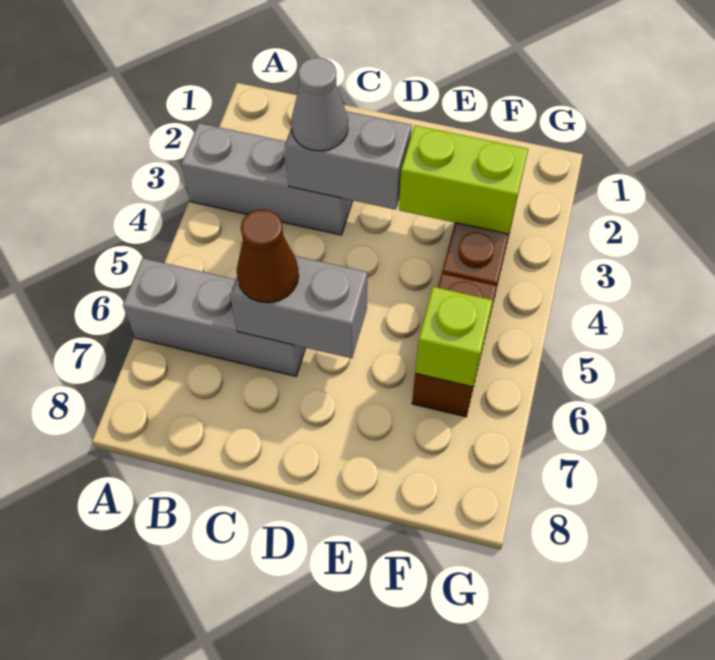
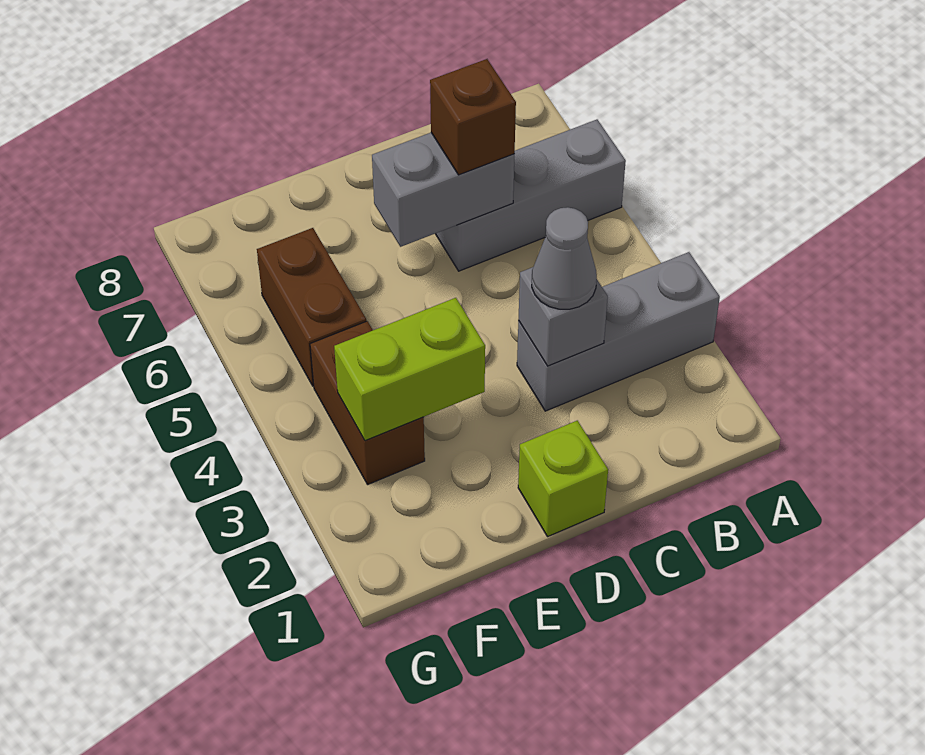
grey brick C3:D3 level 2 -> grey brick C3 level 2
brown cone C6 level 3 -> brown brick C6 level 3
lime brick F6 level 2 -> lime brick D1 level 1

